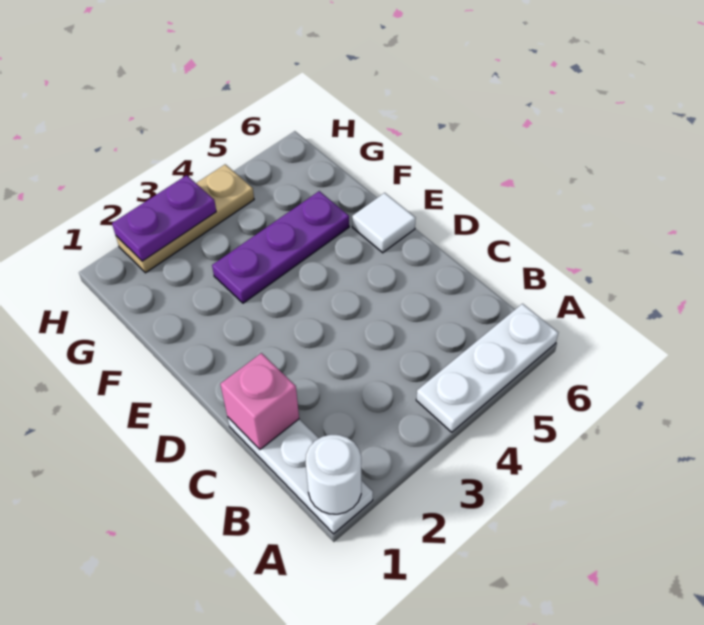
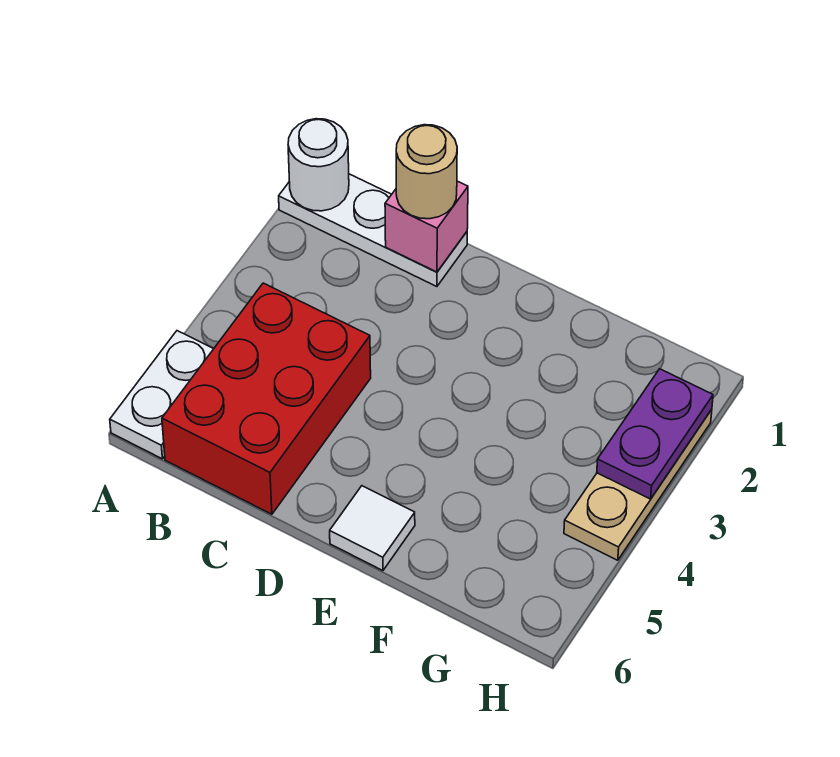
white plate A4:A6 level 1 -> white plate A5:A6 level 1
none -> red brick B4:C6 level 1
none -> tan round brick C1 level 3
purple plate F3:F5 level 1 -> none

